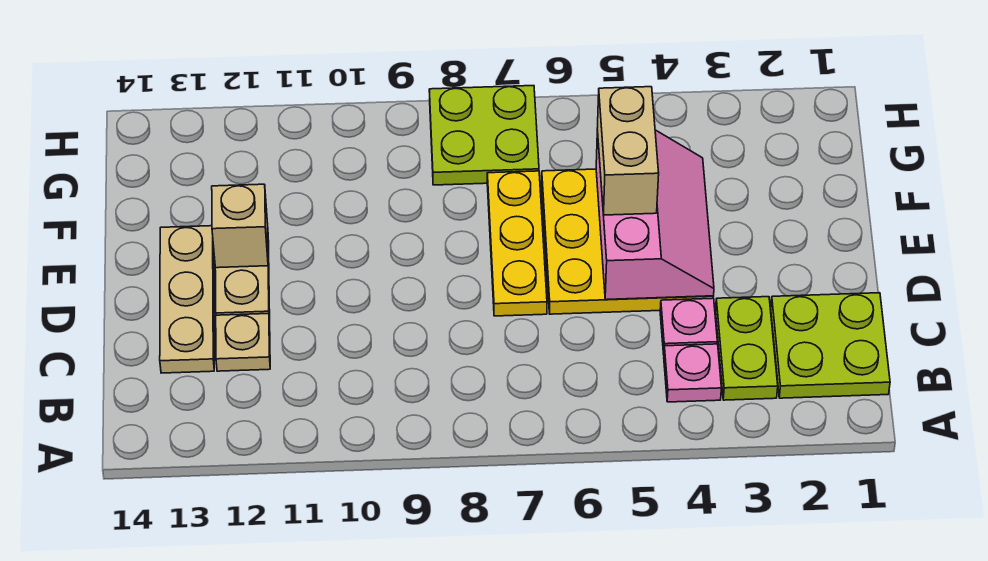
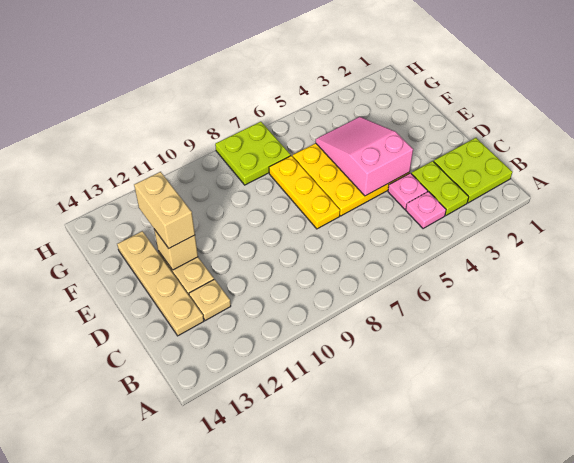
tan plate C13:E13 level 1 -> tan plate C13:F13 level 1
pink slope D4:F5 level 2 top 5 -> pink slope D4:F5 level 2 top D
tan brick E5:F5 level 3 -> tan brick E12:F12 level 3

